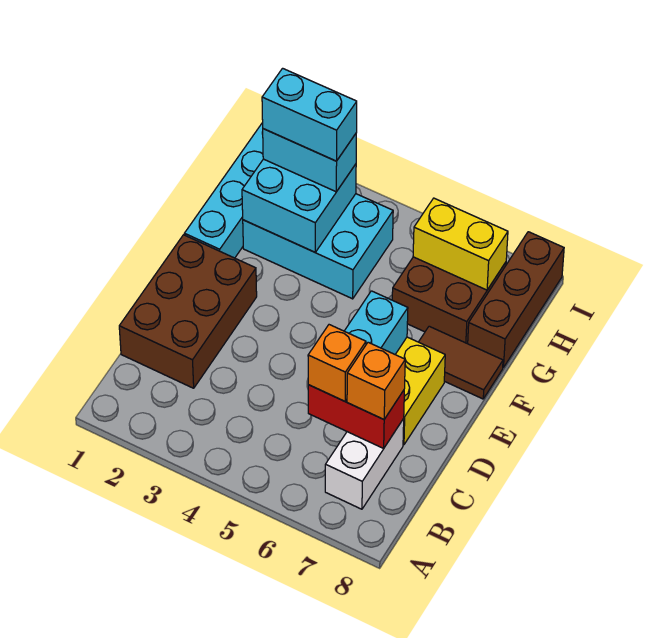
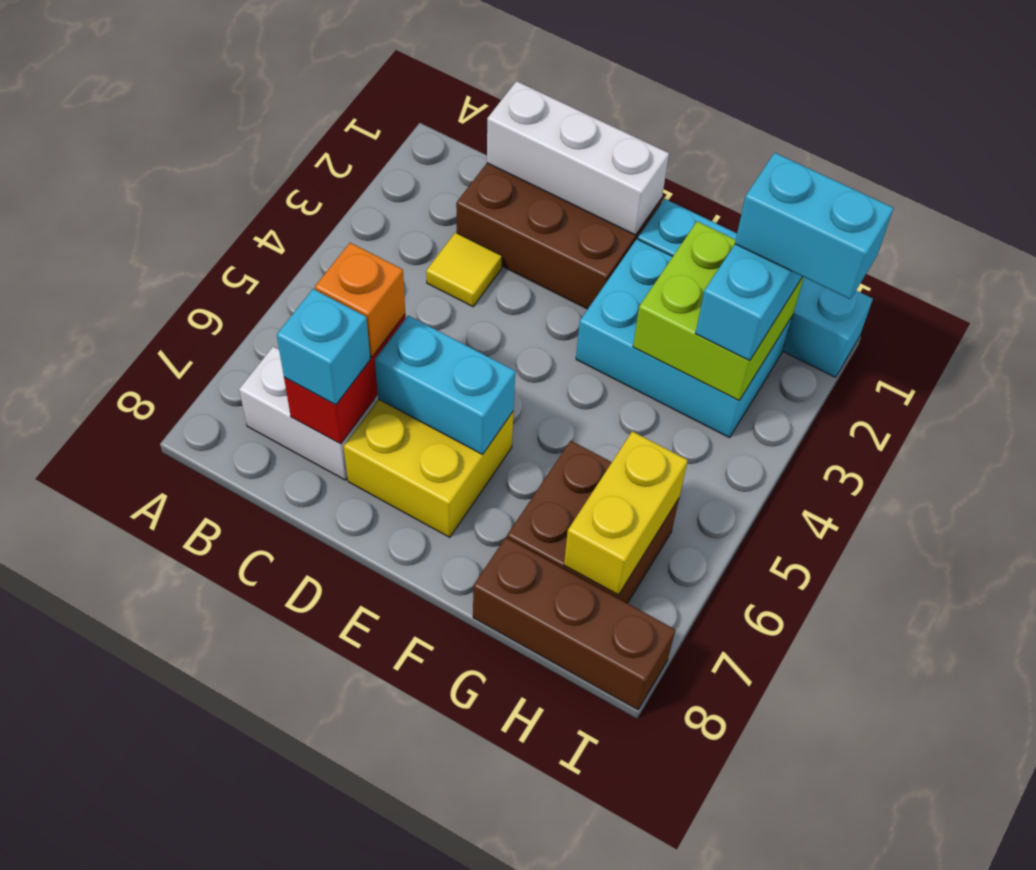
none -> white brick C1:E1 level 2
none -> yellow tile C3 level 1
orange brick C7 level 3 -> cyan brick C7 level 3
brown tile F7:F8 level 1 -> none
cyan brick G2:H4 level 1 -> cyan brick F2:H3 level 1
cyan brick G2:H3 level 2 -> lime brick G2:H3 level 2
cyan brick H2:H3 level 4 -> cyan brick H2:I2 level 4

